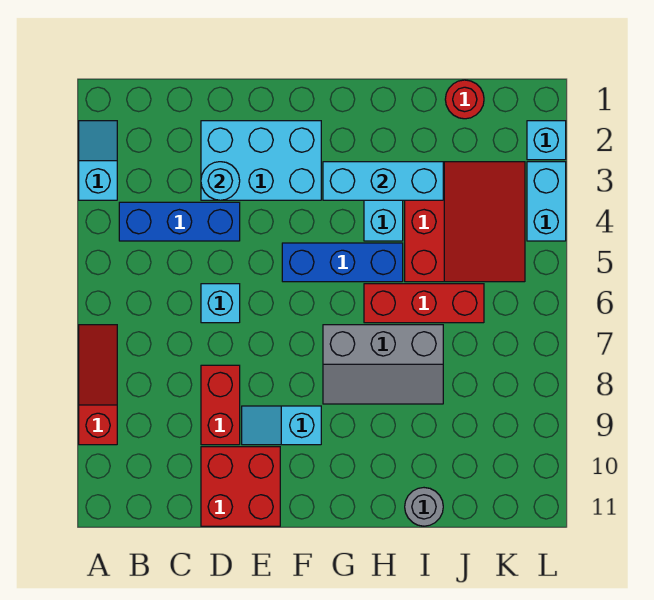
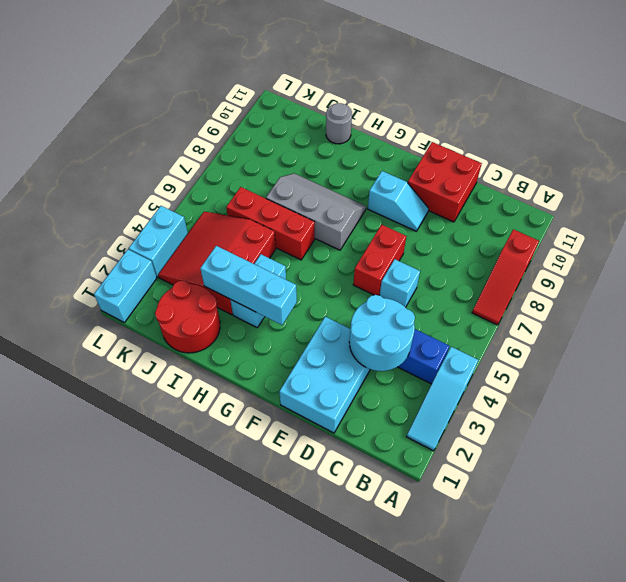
cyan slope A2:A3 level 1 top 3 -> cyan slope A2:A4 level 1 top 4
cyan brick D2:F3 level 1 -> cyan brick D1:E3 level 1
cyan round brick D3 level 2 -> cyan round brick C3:D4 level 2
red brick D8:D9 level 1 -> red brick E6:E7 level 1
blue brick F5:H5 level 1 -> none
red round brick J1 level 1 -> red round brick I1:J2 level 1
cyan brick L2 level 1 -> cyan brick L1:L2 level 1

